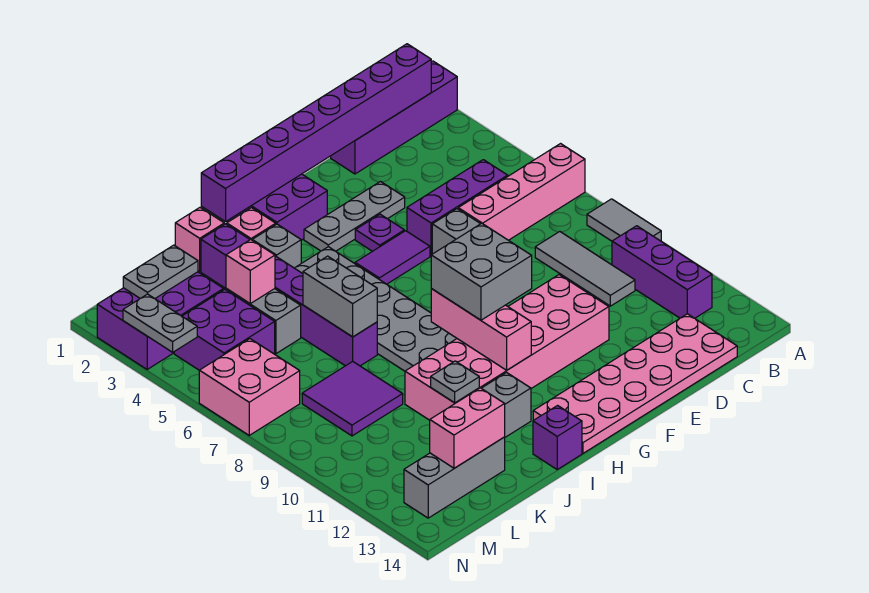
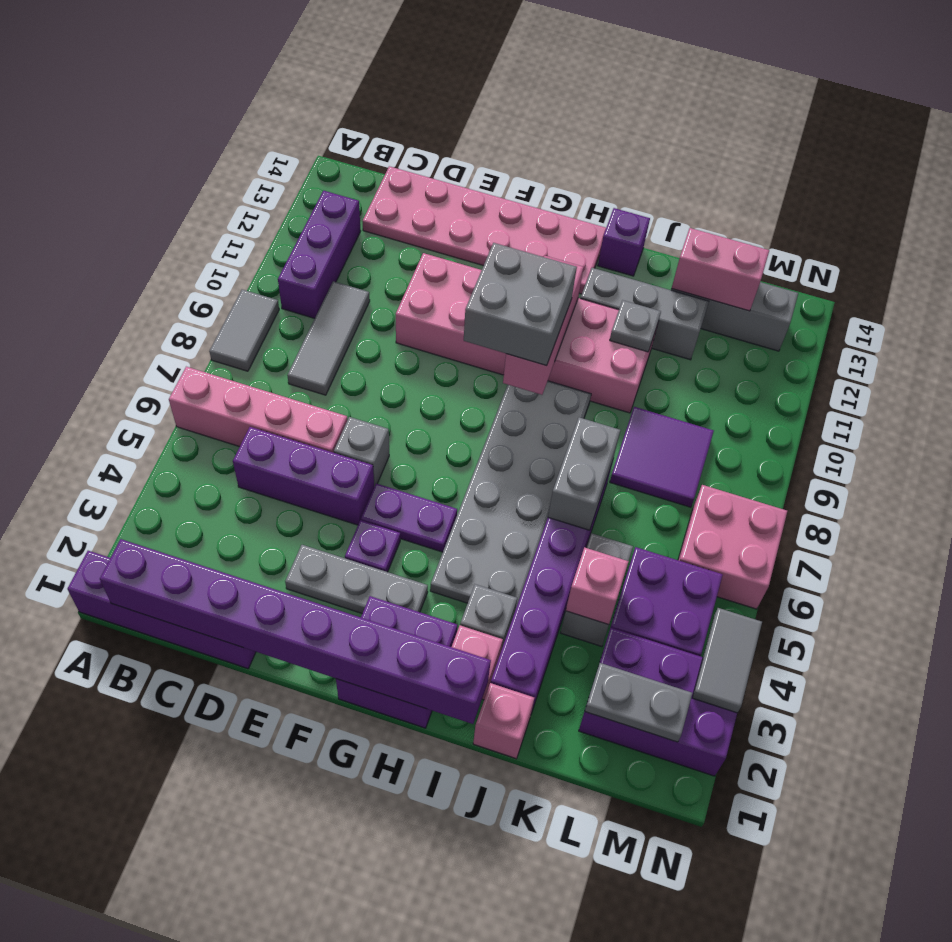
purple tile F5:G5 level 1 -> purple plate F5:G5 level 1
grey plate N3:N4 level 2 -> grey tile N3:N4 level 2

